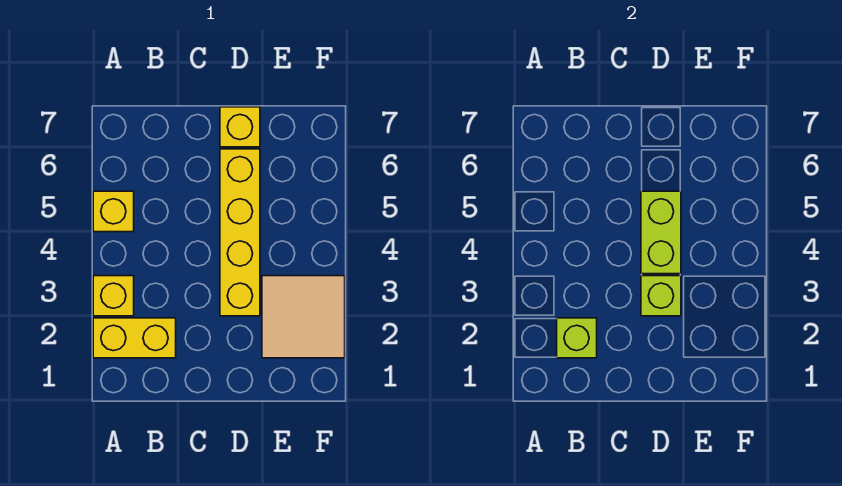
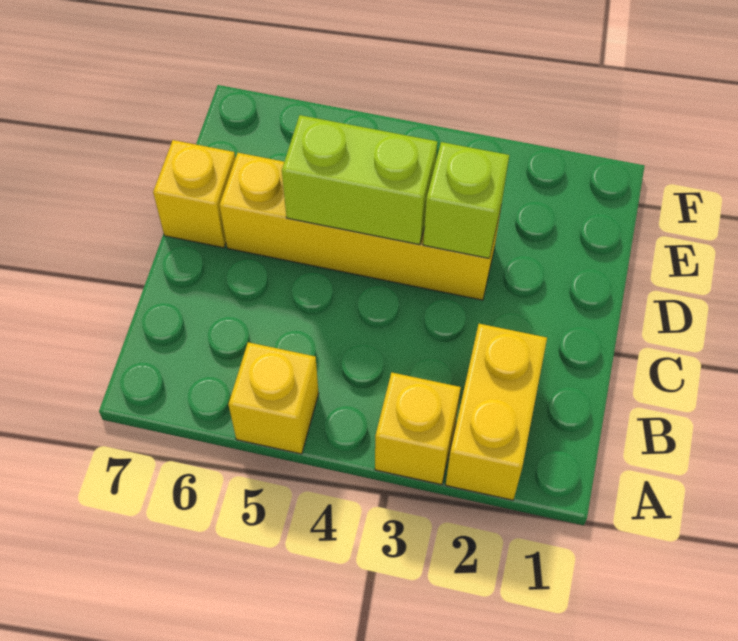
lime brick B2 level 2 -> none
tan tile E2:F3 level 1 -> none

